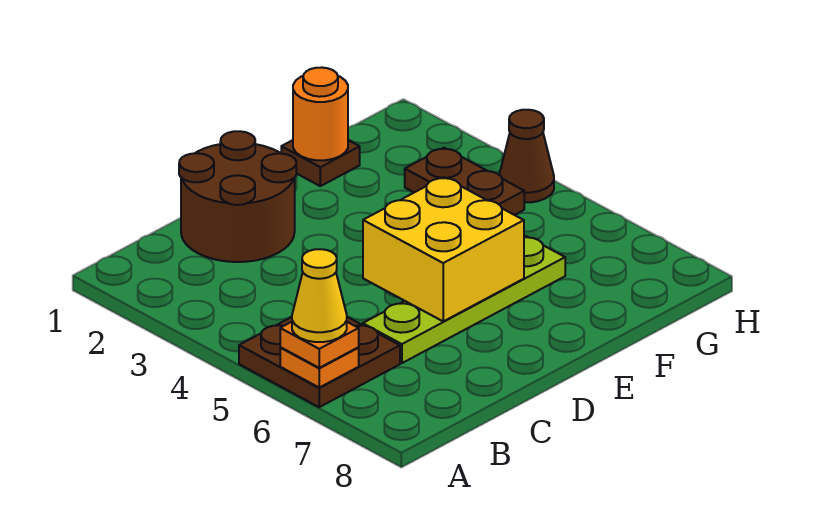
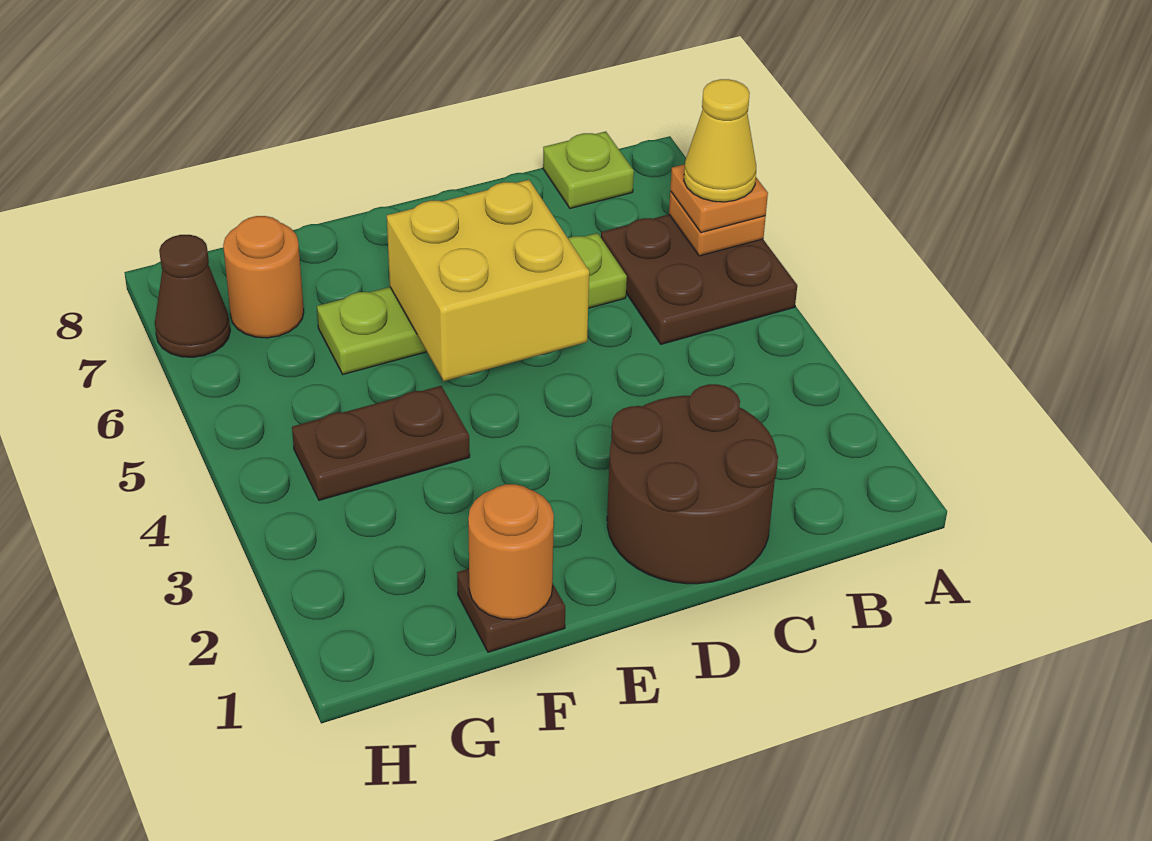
none -> lime plate B8 level 1
brown plate G3:G4 level 1 -> brown plate F4:G4 level 1
none -> orange round brick G7 level 1
brown cone H4 level 1 -> brown cone H7 level 1

